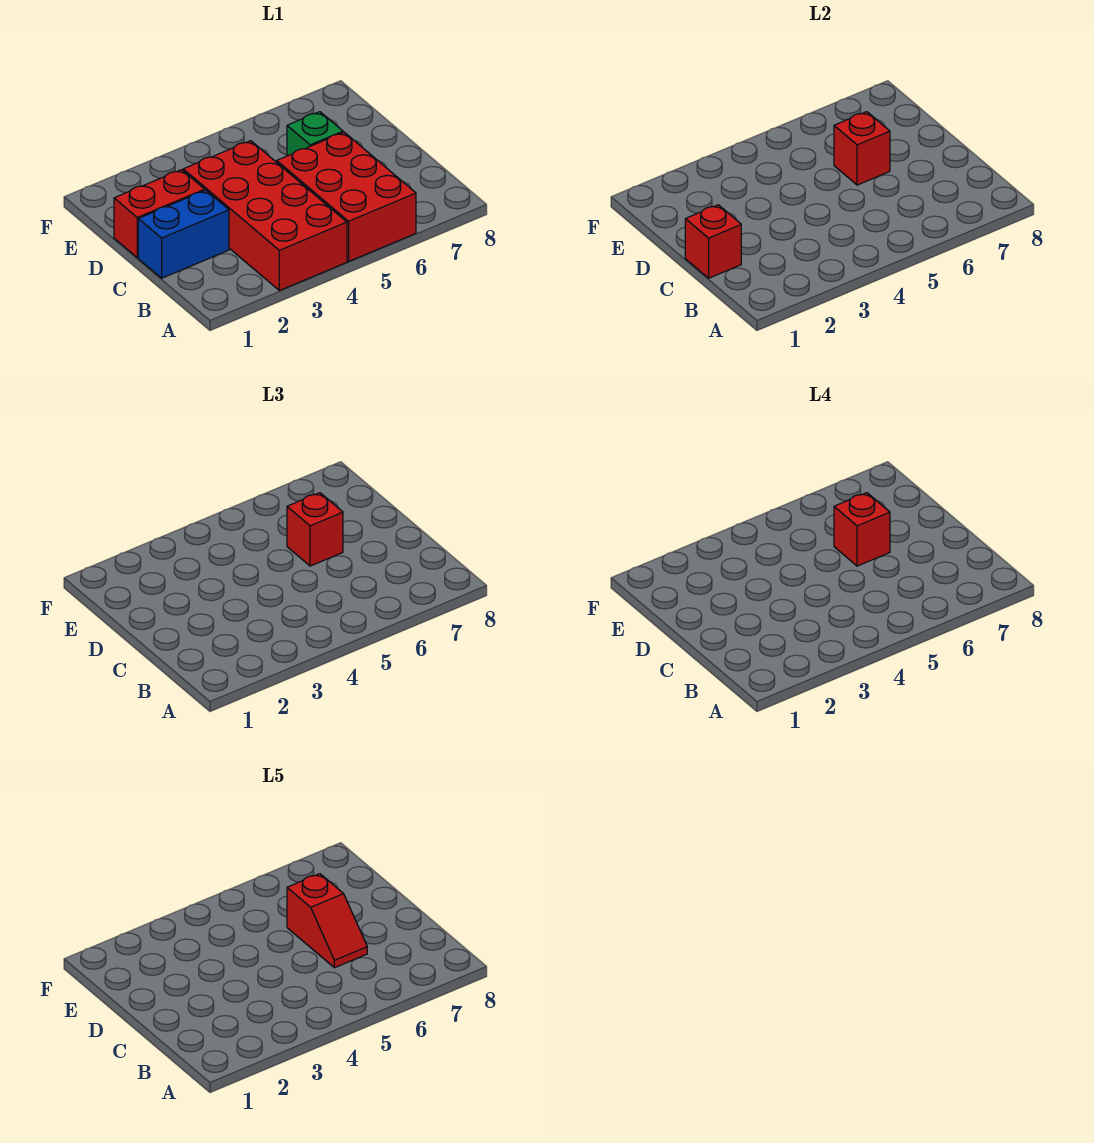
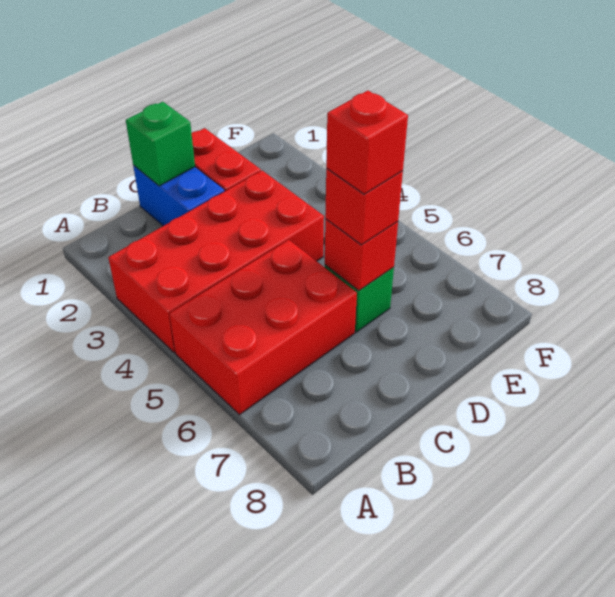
red brick C1 level 2 -> green brick C1 level 2
red slope C6:D6 level 5 top D -> none

